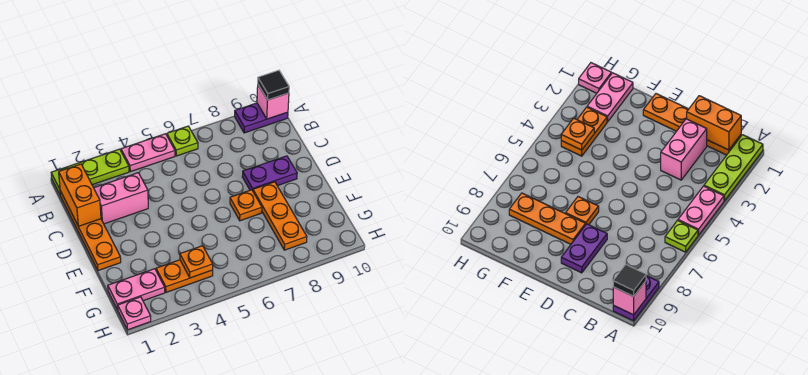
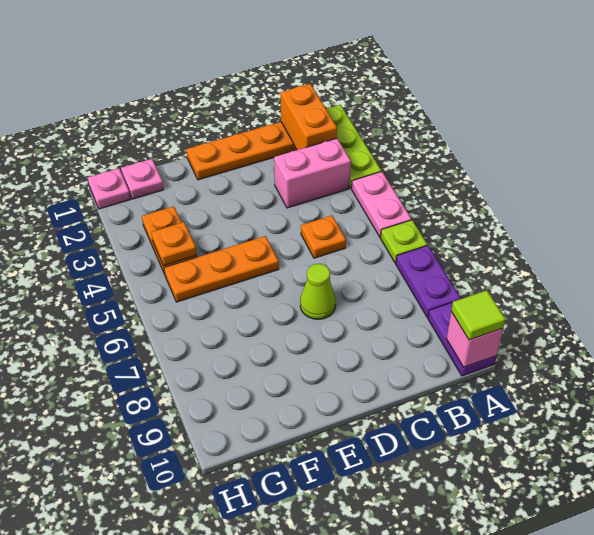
black tile A10 level 3 -> lime tile A10 level 3
orange brick B1:C1 level 2 -> orange brick B1:B2 level 2
pink brick C2:C3 level 1 -> pink brick B3:C3 level 1
none -> lime cone D7 level 1
purple plate D8:D9 level 1 -> purple plate A7:A8 level 1
orange plate E7 level 1 -> orange plate C5 level 1
orange plate E8:G8 level 1 -> orange plate E5:G5 level 1
pink plate G1:G2 level 1 -> pink plate G1 level 1

